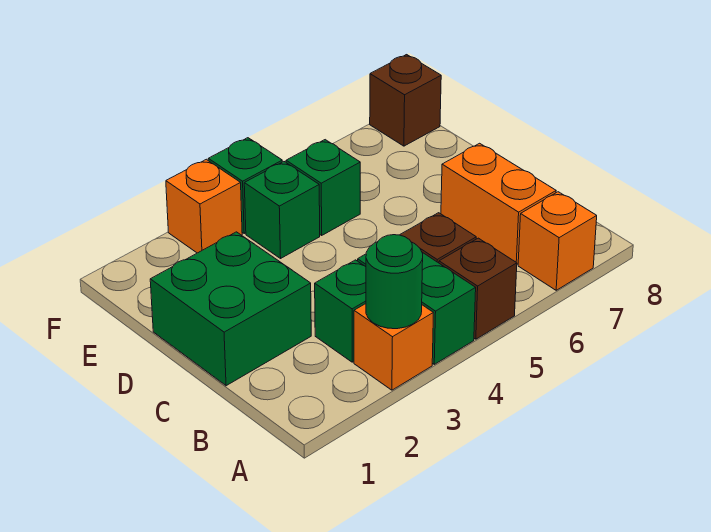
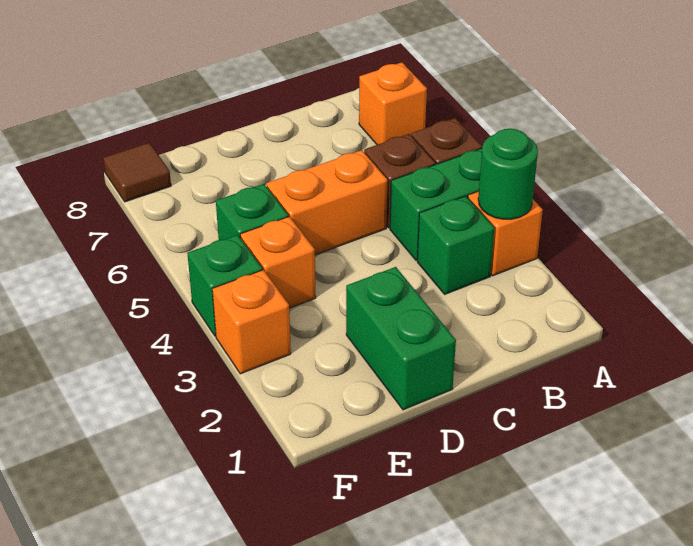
orange brick B7:C7 level 1 -> orange brick C5:D5 level 1
green brick C1:D2 level 1 -> green brick D1:D2 level 1
green brick E4 level 1 -> orange brick E4 level 1
brown brick F8 level 1 -> brown tile F8 level 1

